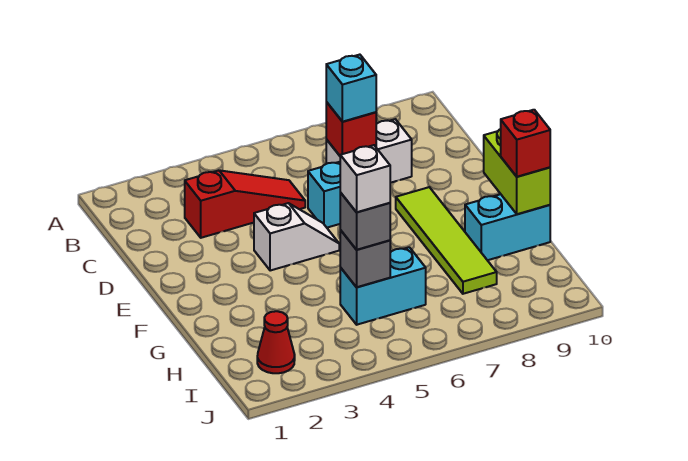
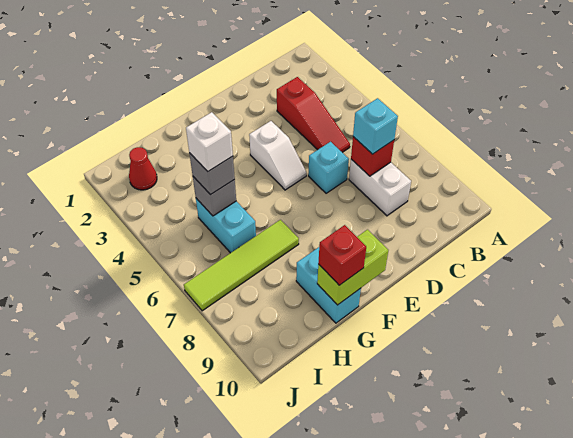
lime tile E8:H8 level 1 -> lime tile G7:J7 level 1

